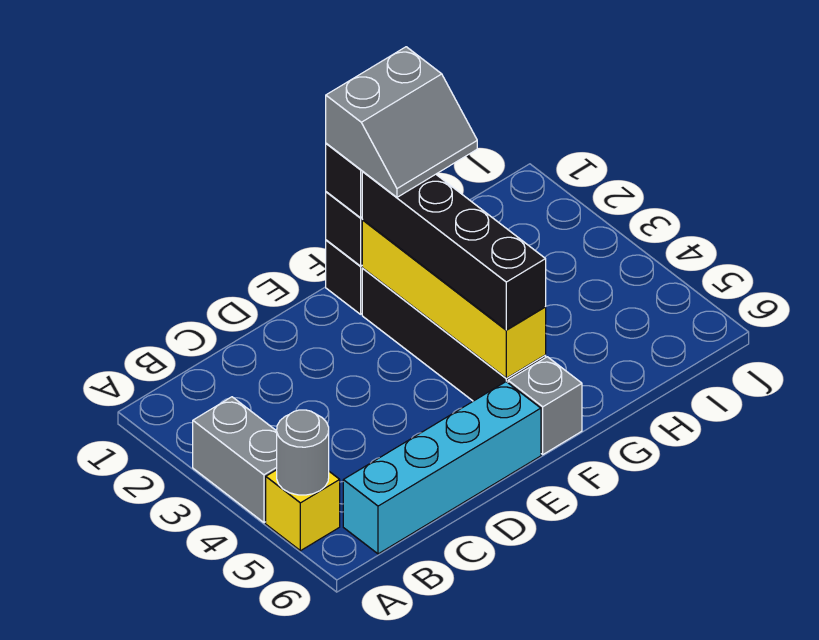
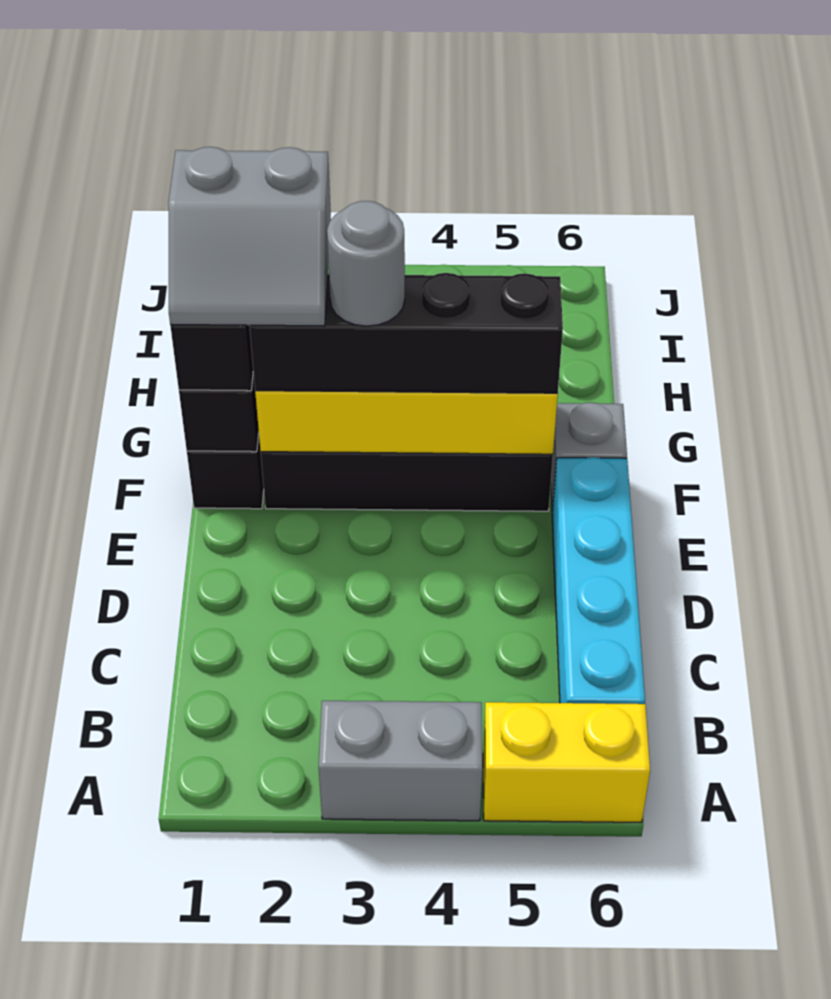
yellow brick A5 level 1 -> yellow brick A5:A6 level 1
grey round brick A5 level 2 -> grey round brick F3 level 4
grey slope F1:G2 level 4 top 1 -> grey slope F1:G2 level 4 top G

